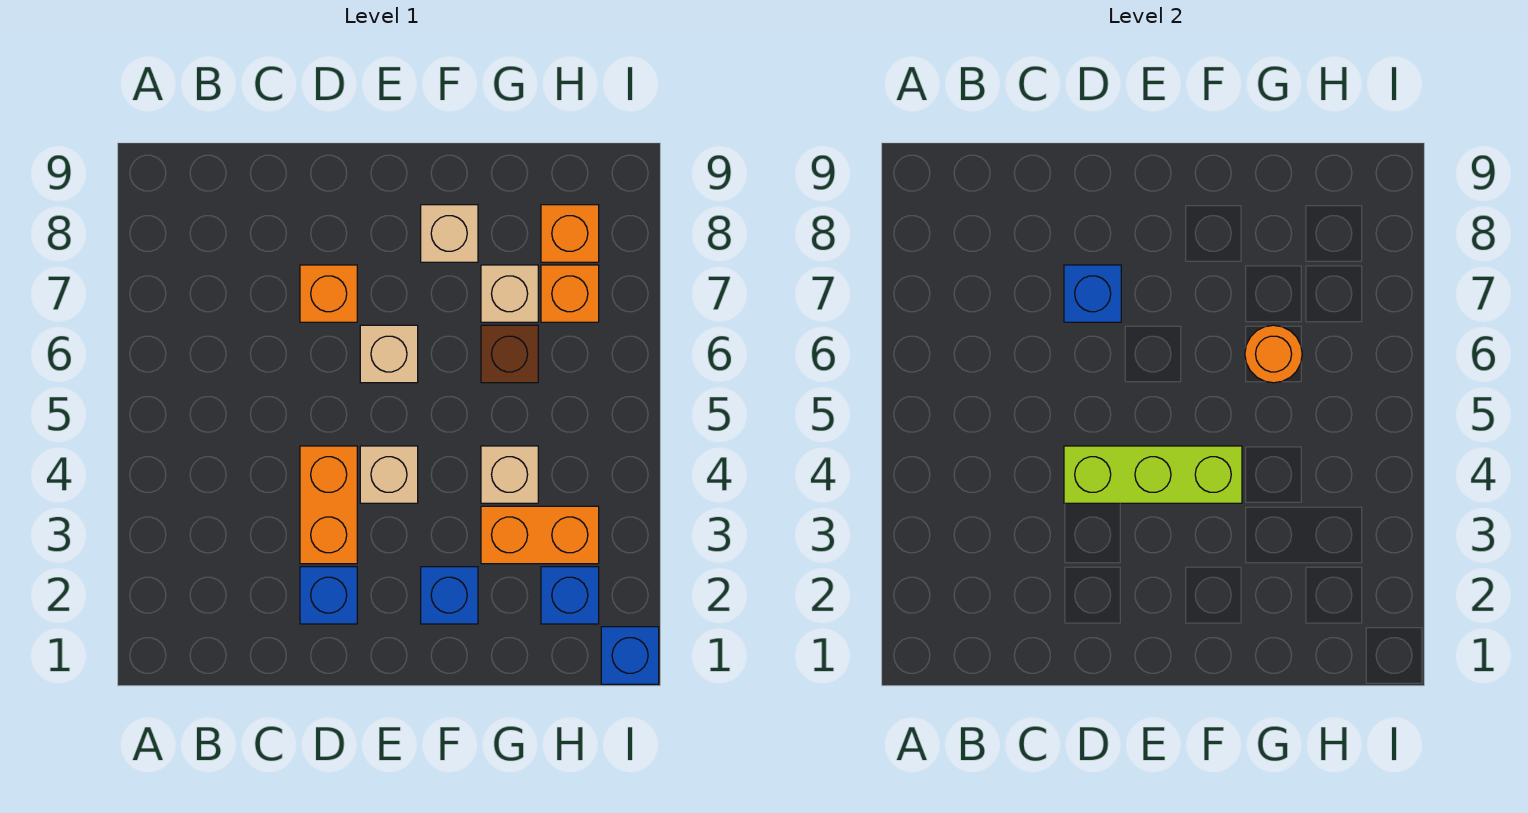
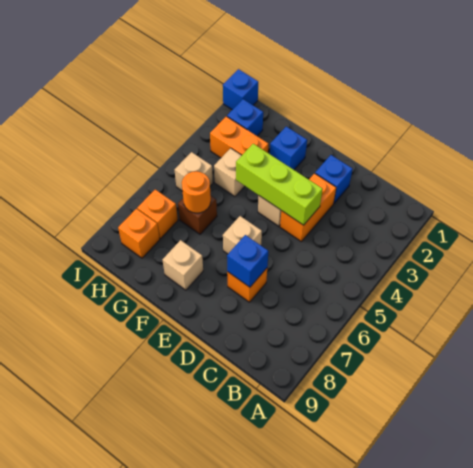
tan brick G7 level 1 -> tan brick H5 level 1

